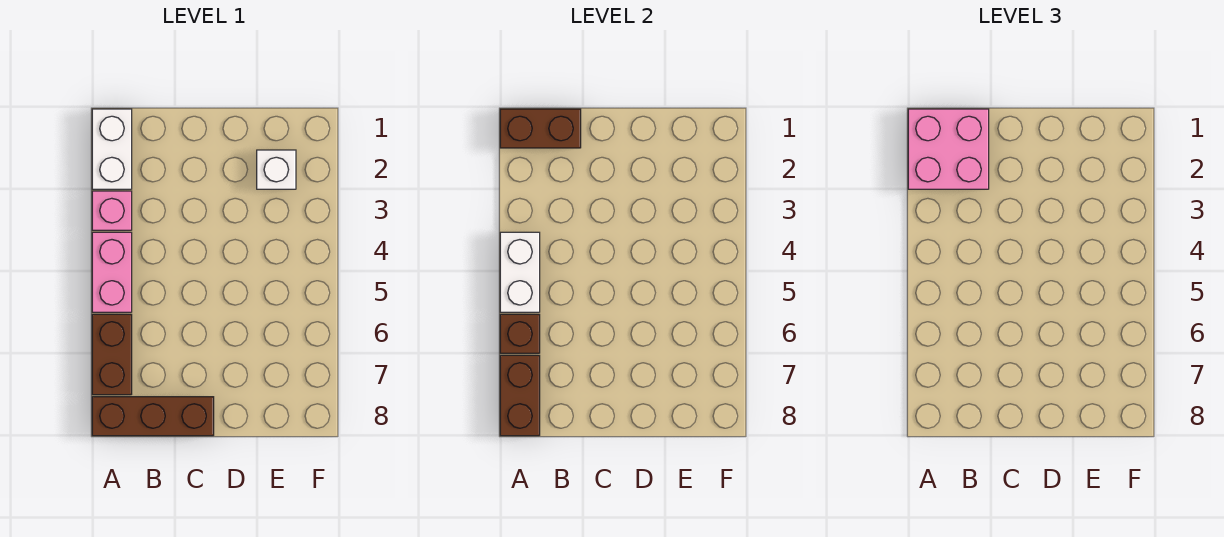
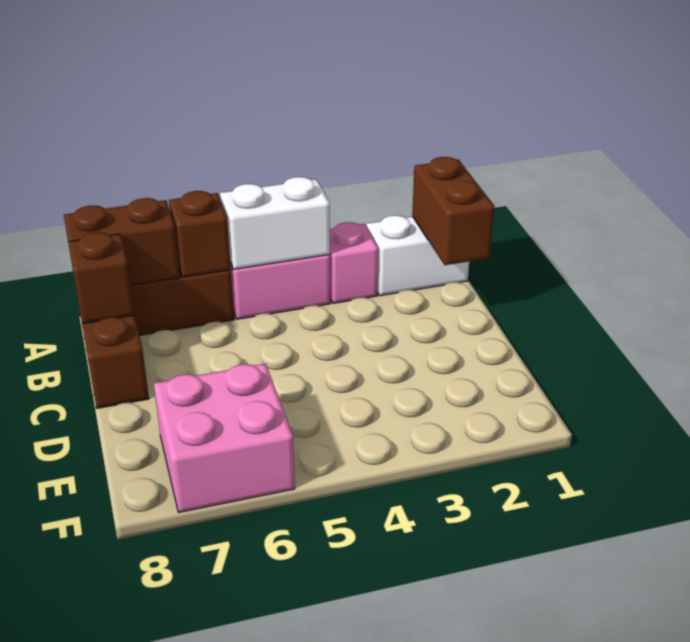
pink brick A1:B2 level 3 -> pink brick E6:F7 level 1
none -> brown brick B8 level 2
white brick E2 level 1 -> none

